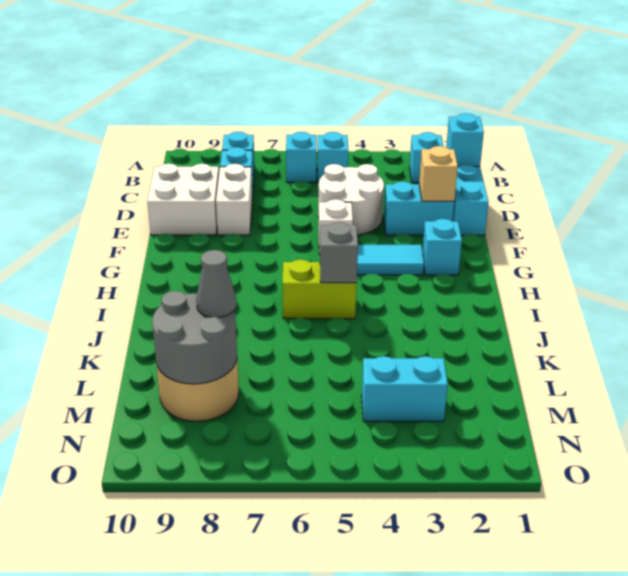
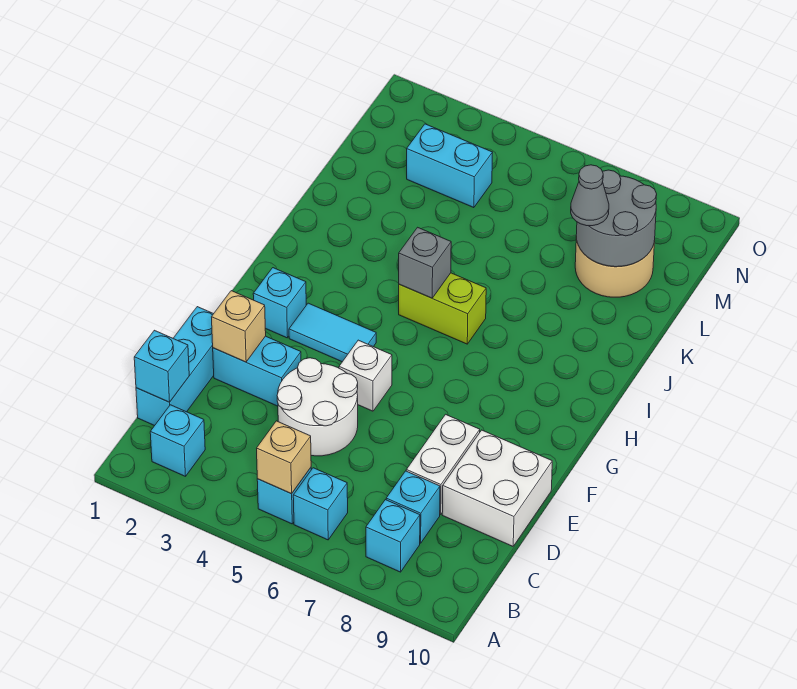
none -> tan brick B5 level 2

